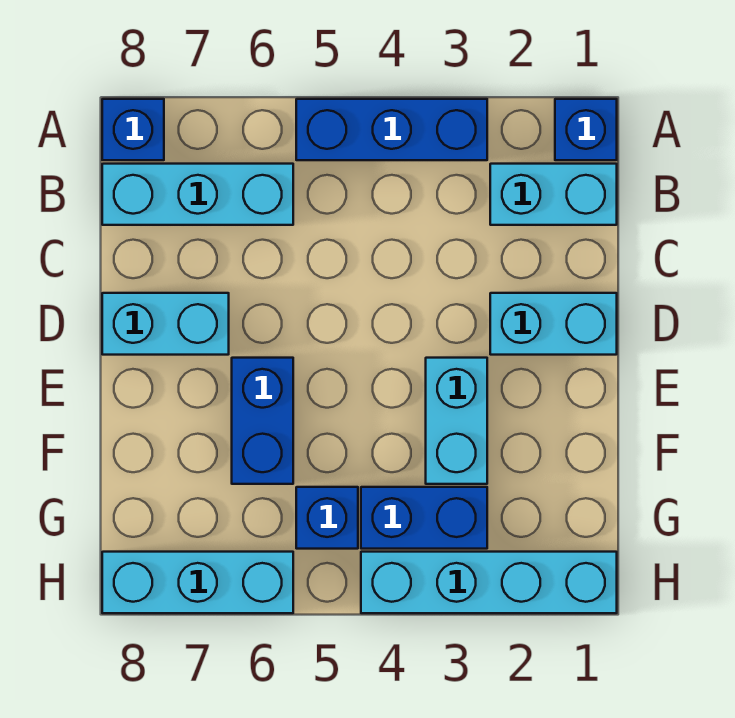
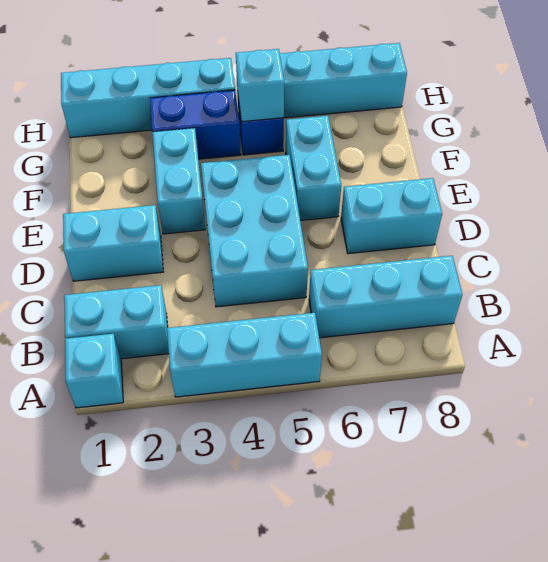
blue brick A1 level 1 -> cyan brick A1 level 1
blue brick A3:A5 level 1 -> cyan brick A3:A5 level 1
blue brick A8 level 1 -> none
none -> cyan brick C4:E5 level 1
blue brick E6:F6 level 1 -> cyan brick E6:F6 level 1
none -> cyan brick G5 level 2

